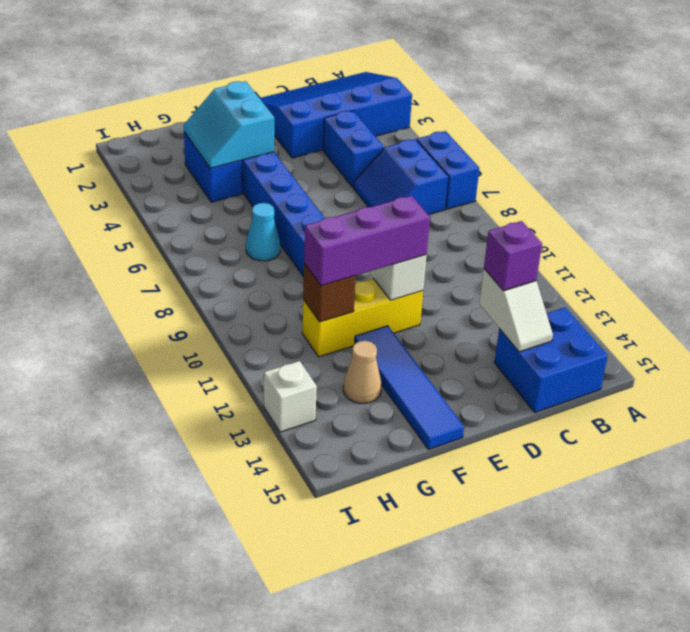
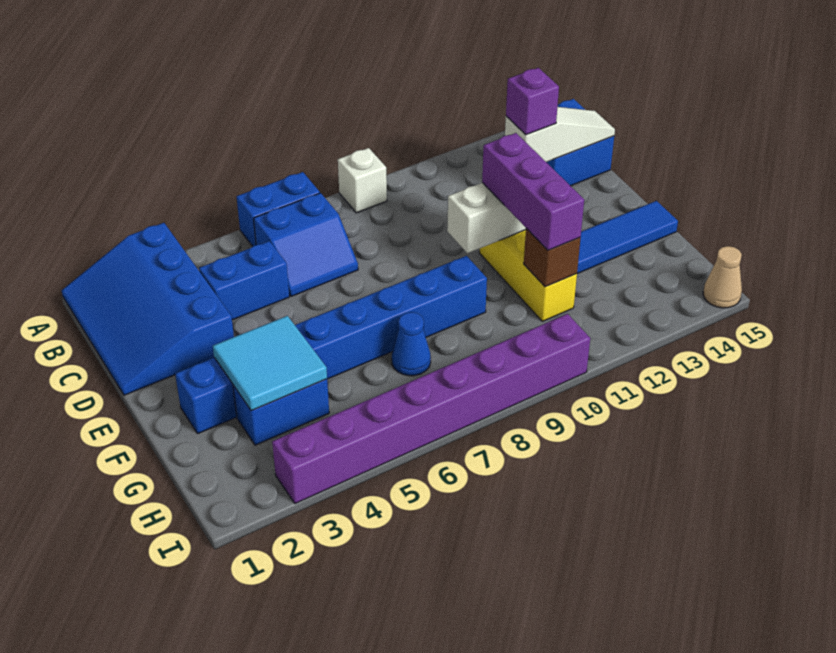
white slope C13:C14 level 2 top 13 -> white slope C13:C15 level 2 top 13
cyan slope F3:G4 level 2 top F -> cyan tile F3:G4 level 2
cyan cone G7 level 1 -> blue cone G7 level 1
tan cone G13 level 1 -> tan cone I15 level 1
none -> purple brick I3:I10 level 1
white brick I13 level 1 -> white brick A9 level 1

